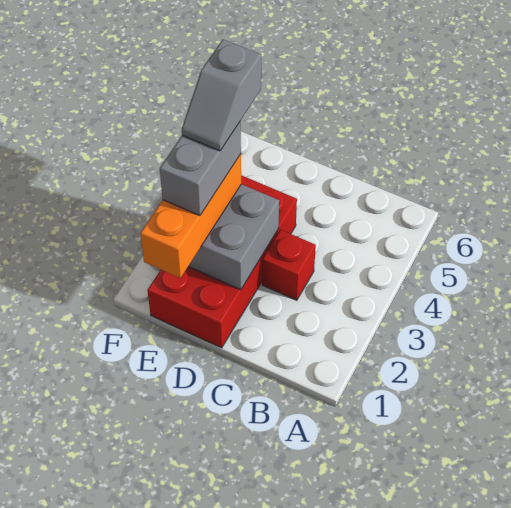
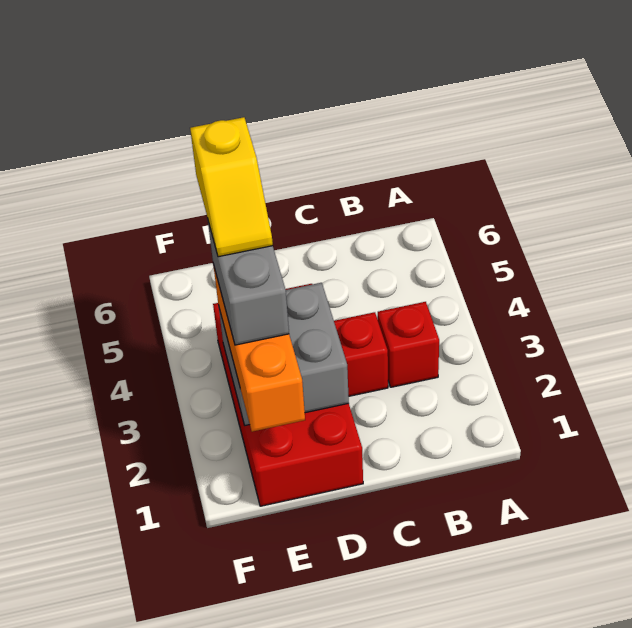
none -> red brick B3 level 1
grey slope E3:E4 level 5 top 4 -> yellow slope E3:E4 level 5 top 4

